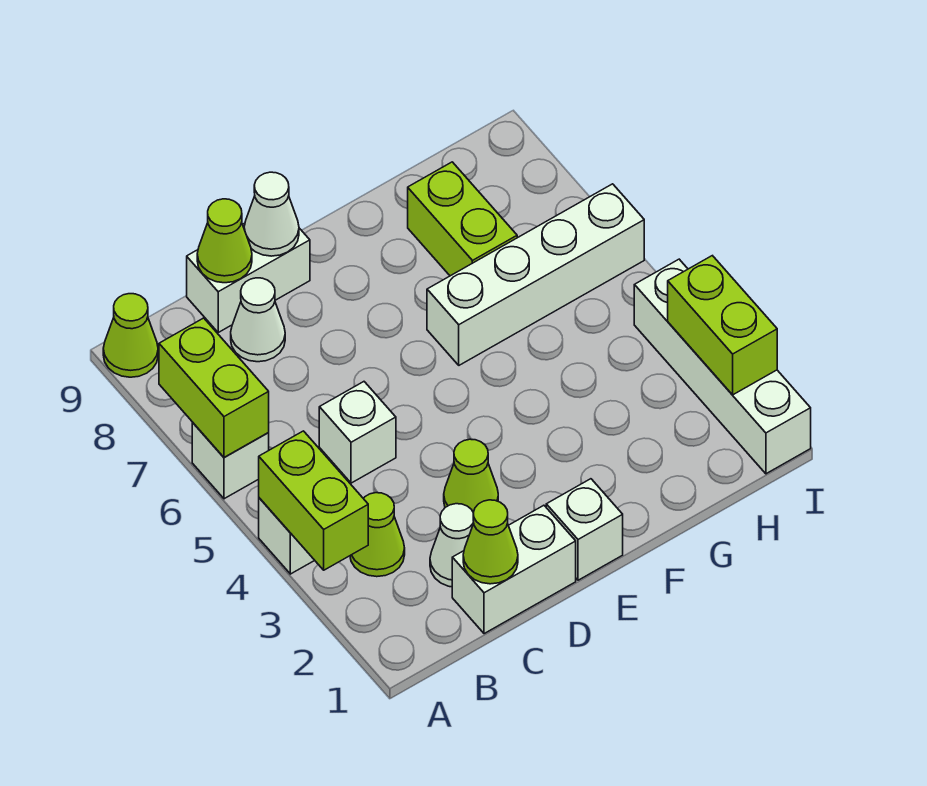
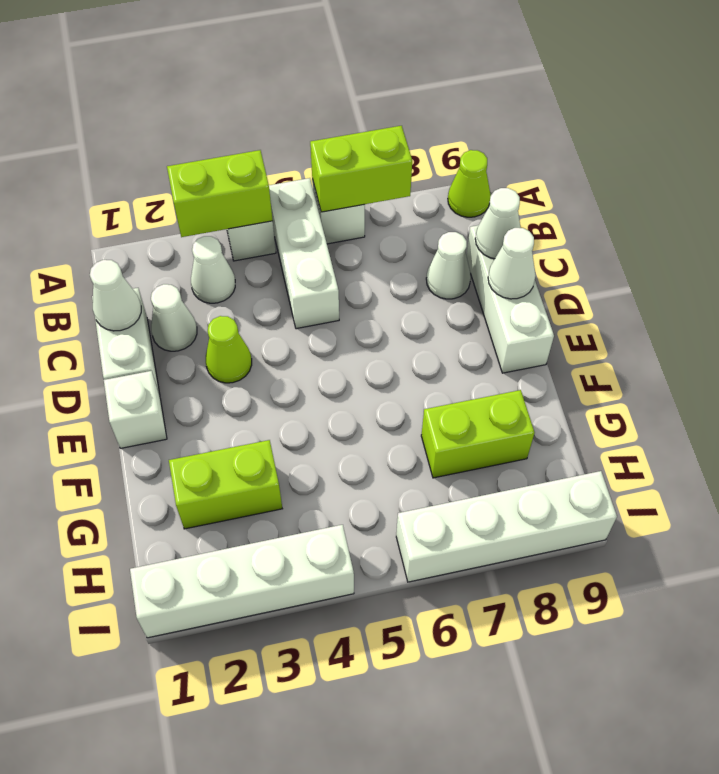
lime cone B3 level 1 -> white cone B3 level 1
lime cone C1 level 2 -> white cone C1 level 2
white brick C5 level 1 -> white brick A5:C5 level 1
white brick C9:D9 level 1 -> white brick C9:E9 level 1
lime cone C9 level 2 -> white cone C9 level 2
white brick F6:I6 level 1 -> white brick I6:I9 level 1
lime brick I2:I3 level 2 -> lime brick G2:G3 level 1

